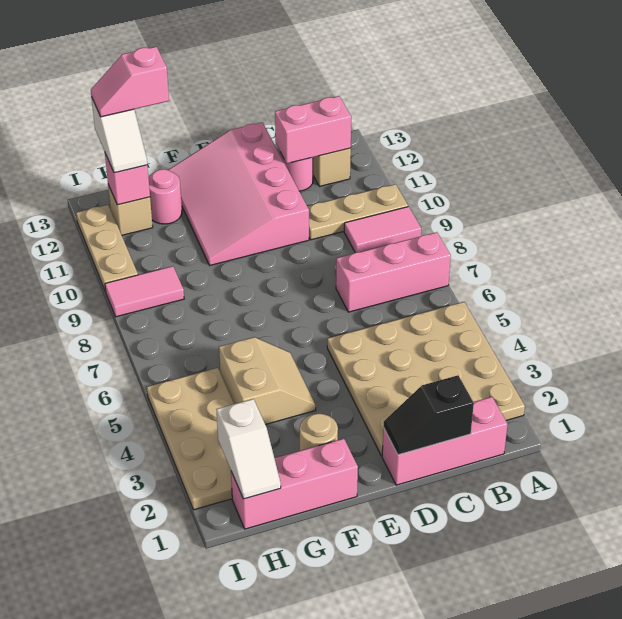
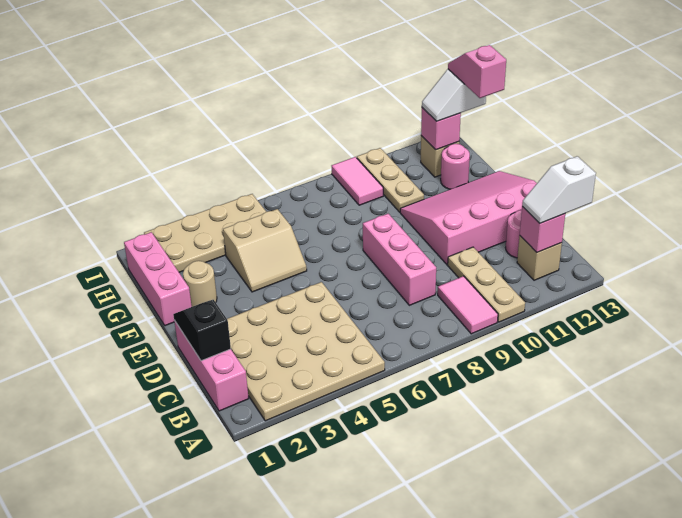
pink brick A7:C7 level 1 -> pink brick C8:E8 level 1
pink brick B12:C12 level 2 -> pink brick B12 level 2
white slope H1:H2 level 2 top 2 -> white slope B12:B13 level 3 top 13
tan plate I10:I12 level 1 -> tan plate G10:I10 level 1

